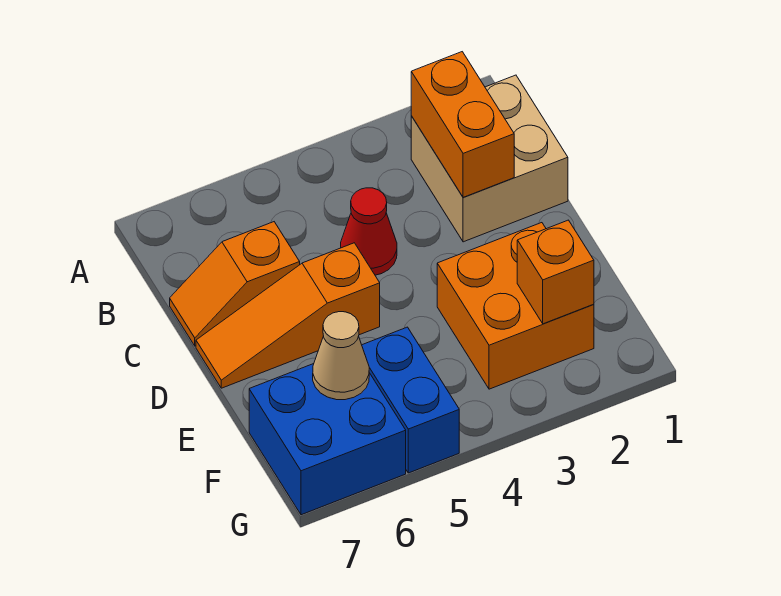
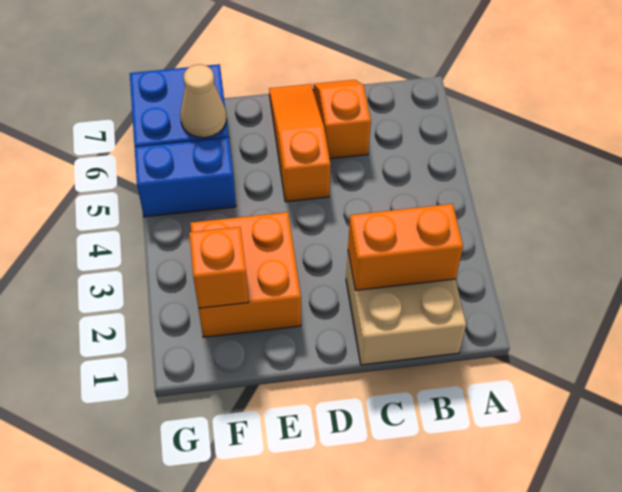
red cone C4 level 1 -> none

